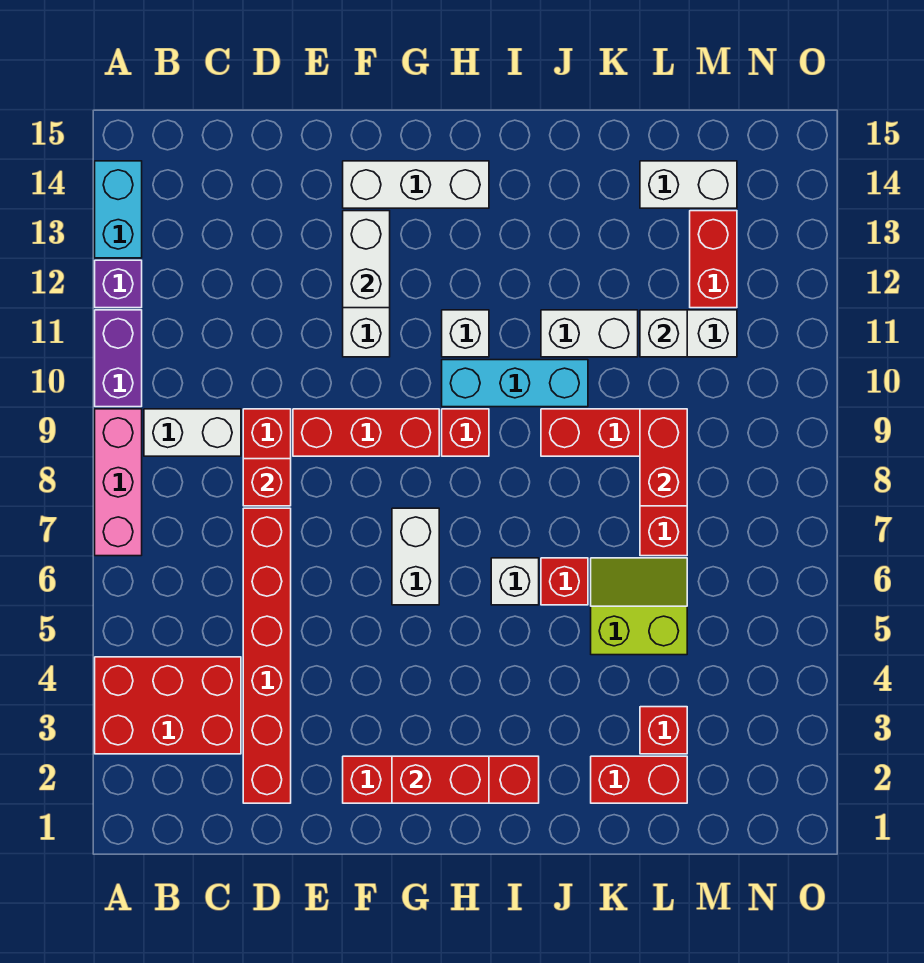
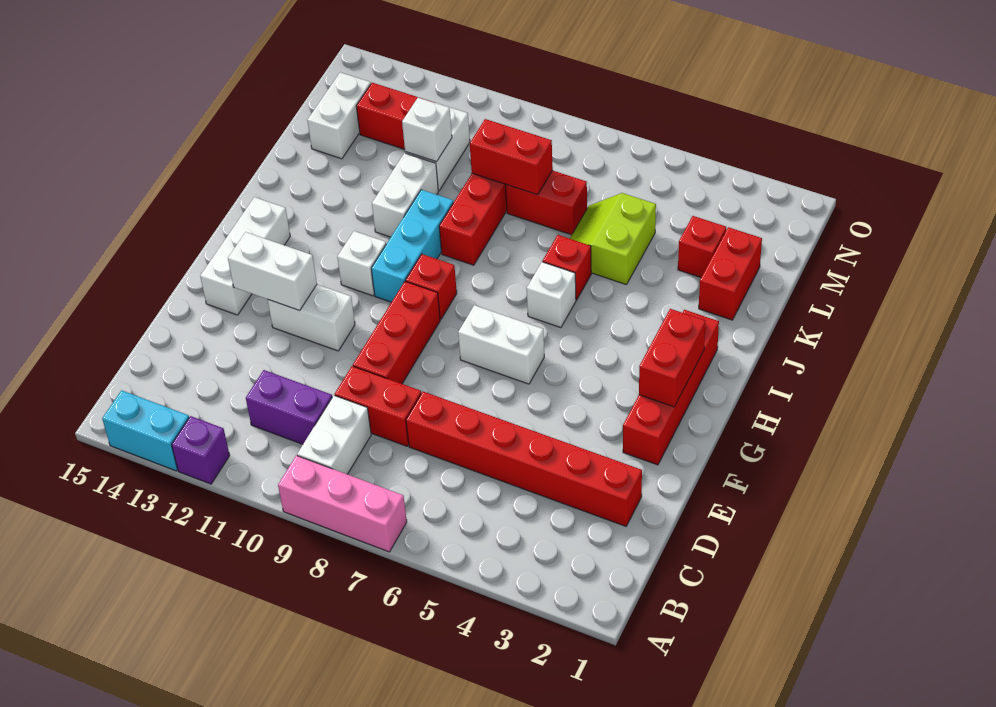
red brick A3:C4 level 1 -> none
purple brick A10:A11 level 1 -> purple brick C10:C11 level 1
red brick D8 level 2 -> none

